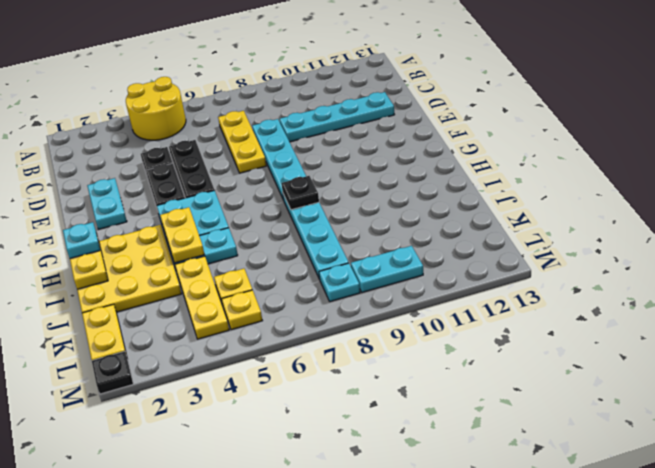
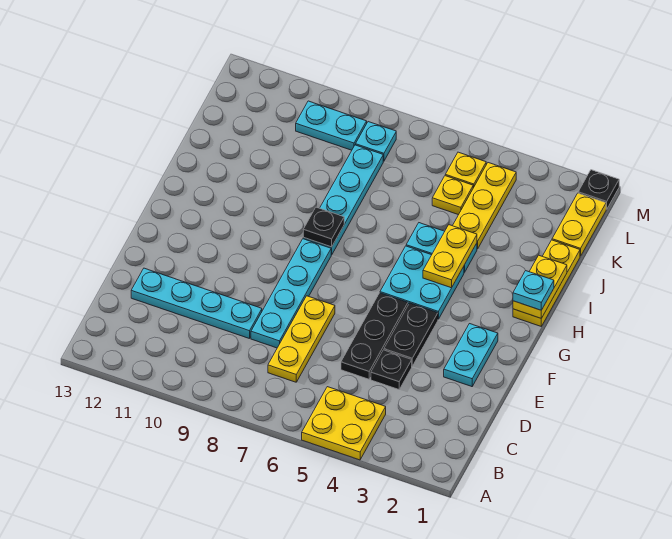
yellow round brick A4:B5 level 1 -> yellow plate A4:B5 level 1
yellow plate H1:J3 level 1 -> yellow plate H1:J1 level 1

